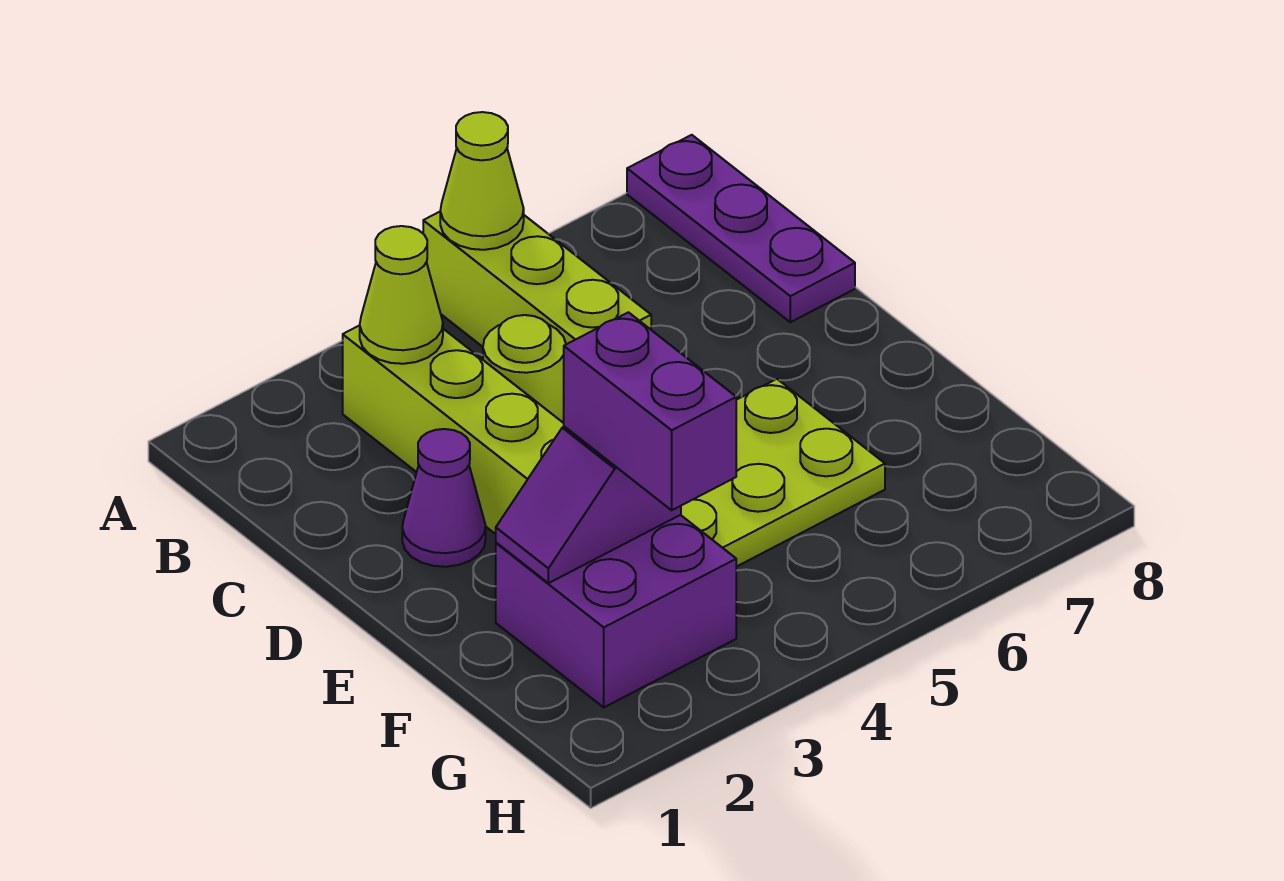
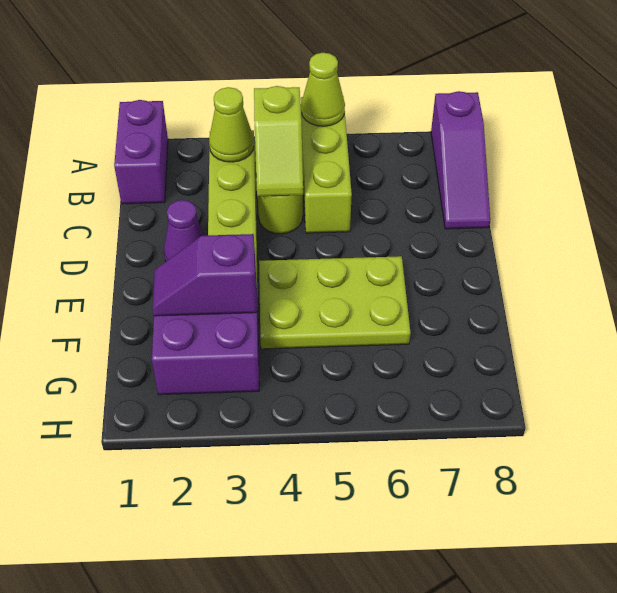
purple plate A8:C8 level 1 -> purple slope A8:C8 level 1 top A
none -> lime slope B4:C4 level 2 top B
purple brick F3:G3 level 3 -> purple brick A1:B1 level 1

